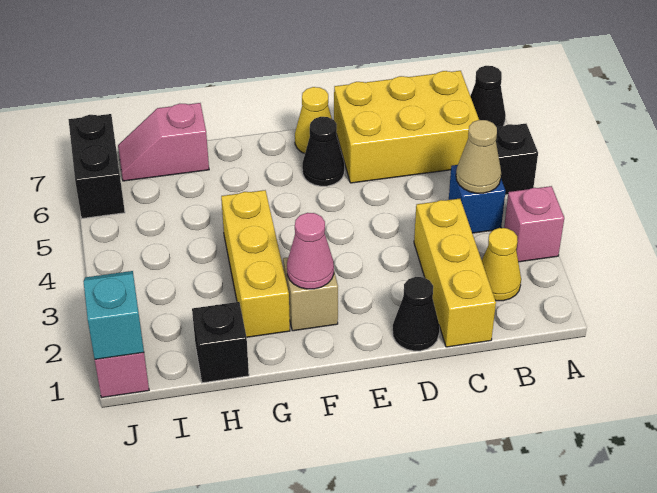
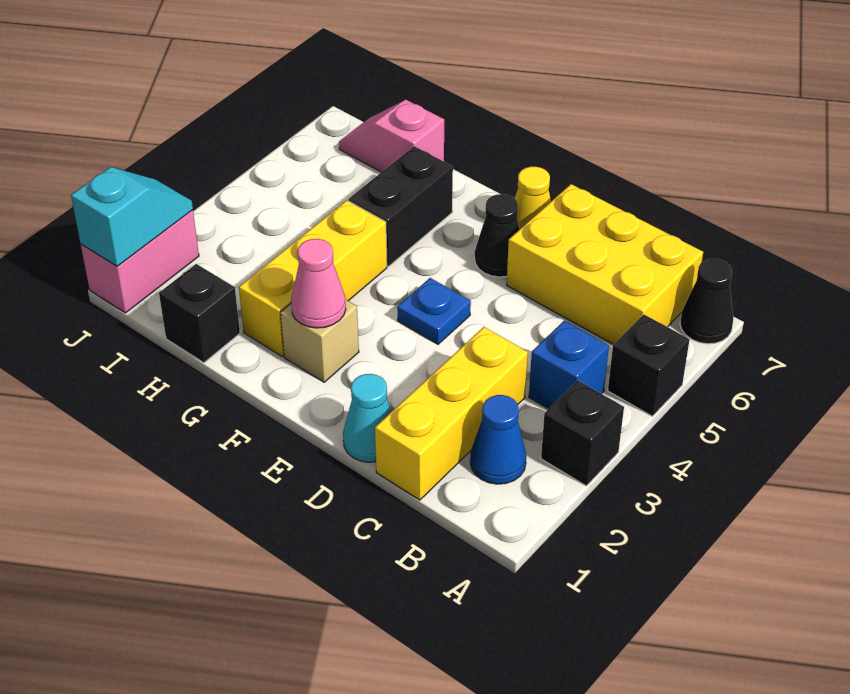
pink brick A3 level 1 -> black brick A3 level 1
yellow cone B2 level 1 -> blue cone B2 level 1
tan cone B4 level 2 -> none
black cone D1 level 1 -> cyan cone D1 level 1
none -> blue plate E4 level 1
black brick J6:J7 level 1 -> black brick G5:G6 level 1

